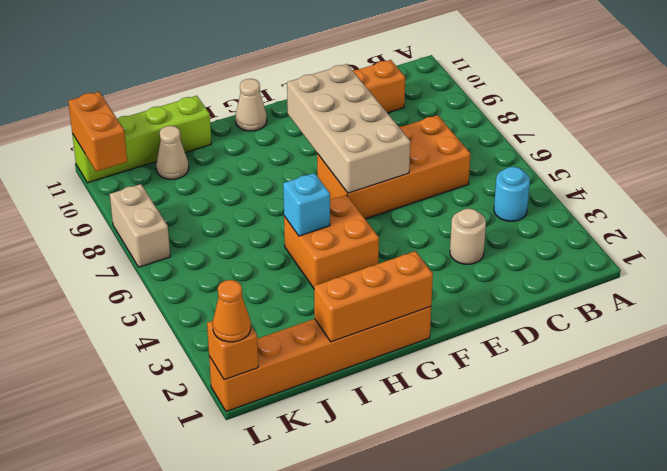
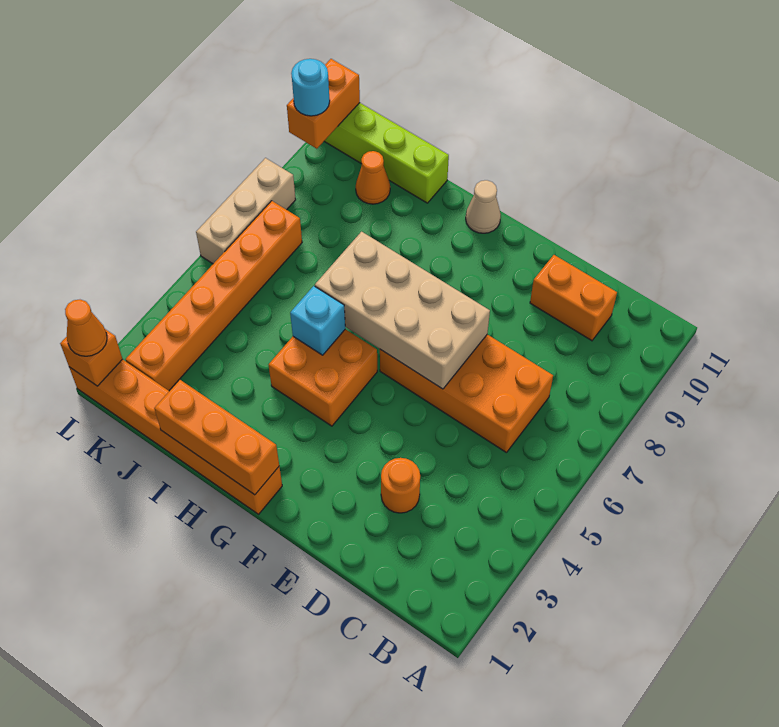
cyan round brick B4 level 1 -> cyan round brick L10 level 3
tan round brick D3 level 1 -> orange round brick D3 level 1
tan brick E6:F9 level 2 -> tan brick E6:H7 level 2
tan cone J10 level 1 -> orange cone J10 level 1
none -> orange brick K2:K7 level 1
tan brick L7:L8 level 1 -> tan brick L6:L8 level 1

